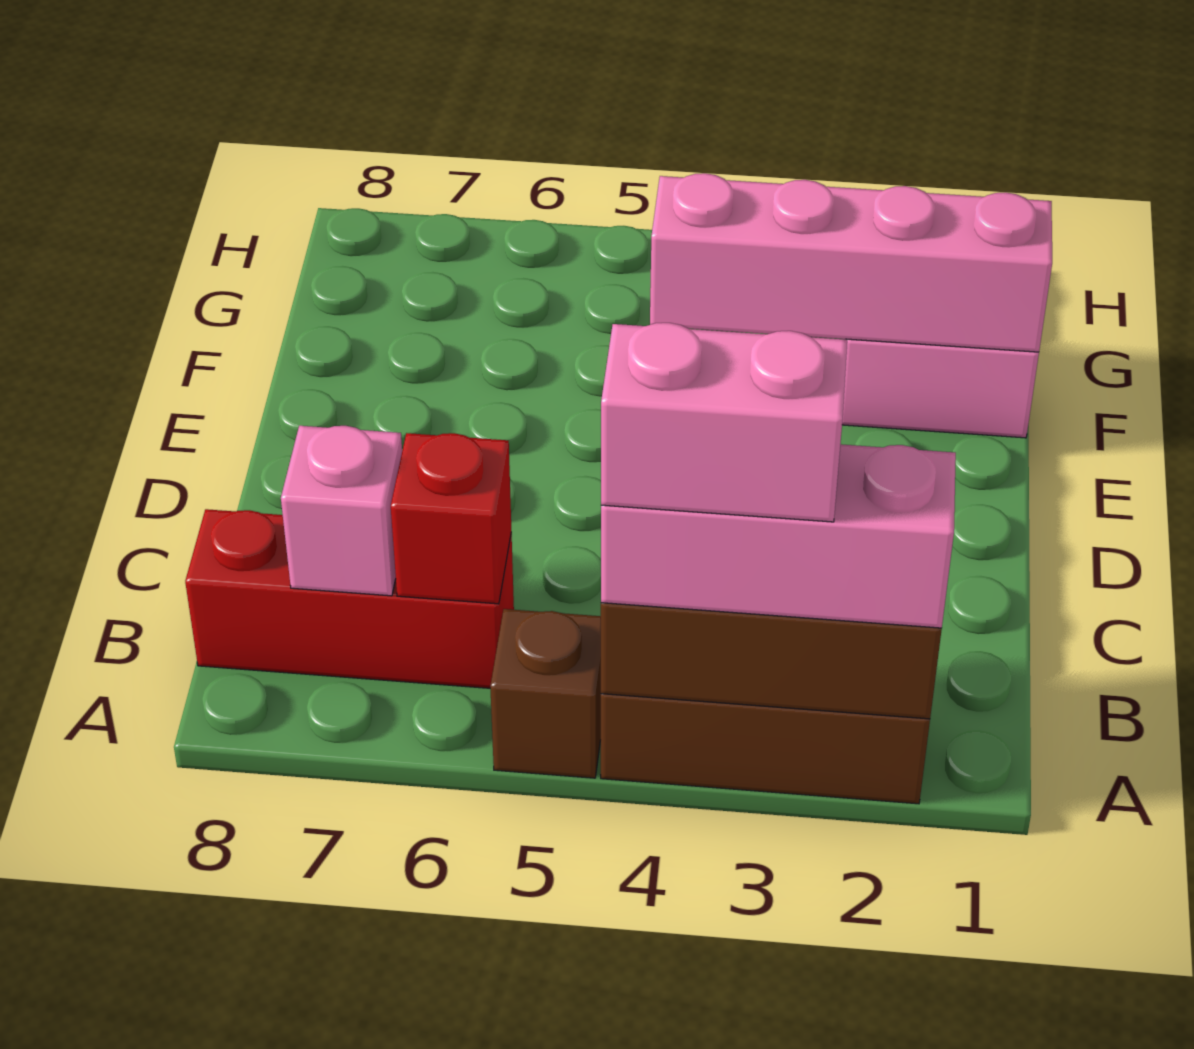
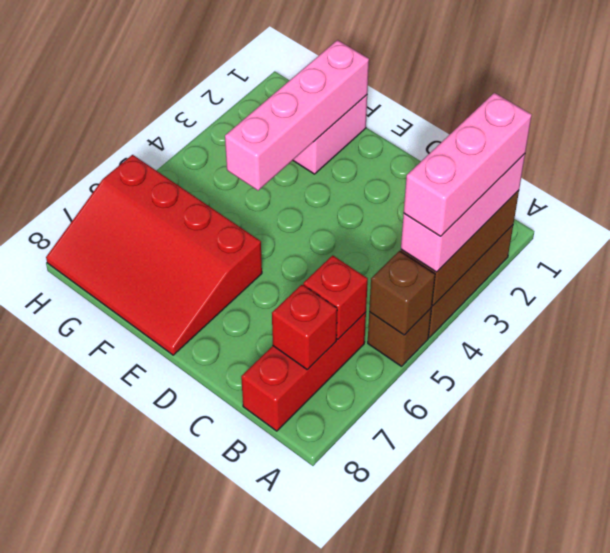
pink brick A3:A4 level 4 -> pink brick A2:A4 level 4
none -> brown brick A5 level 2
pink brick B7 level 2 -> red brick B7 level 2
none -> red slope E6:H8 level 1 top 6

